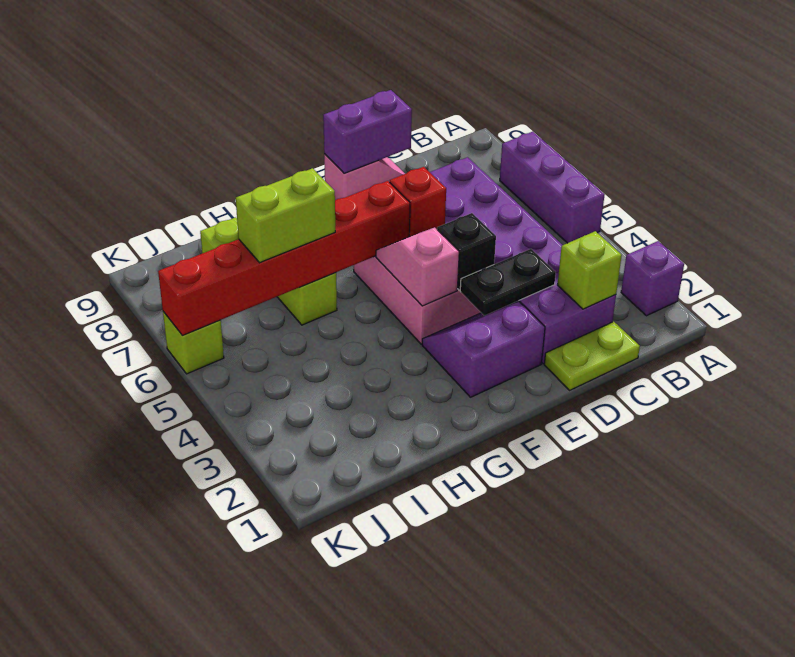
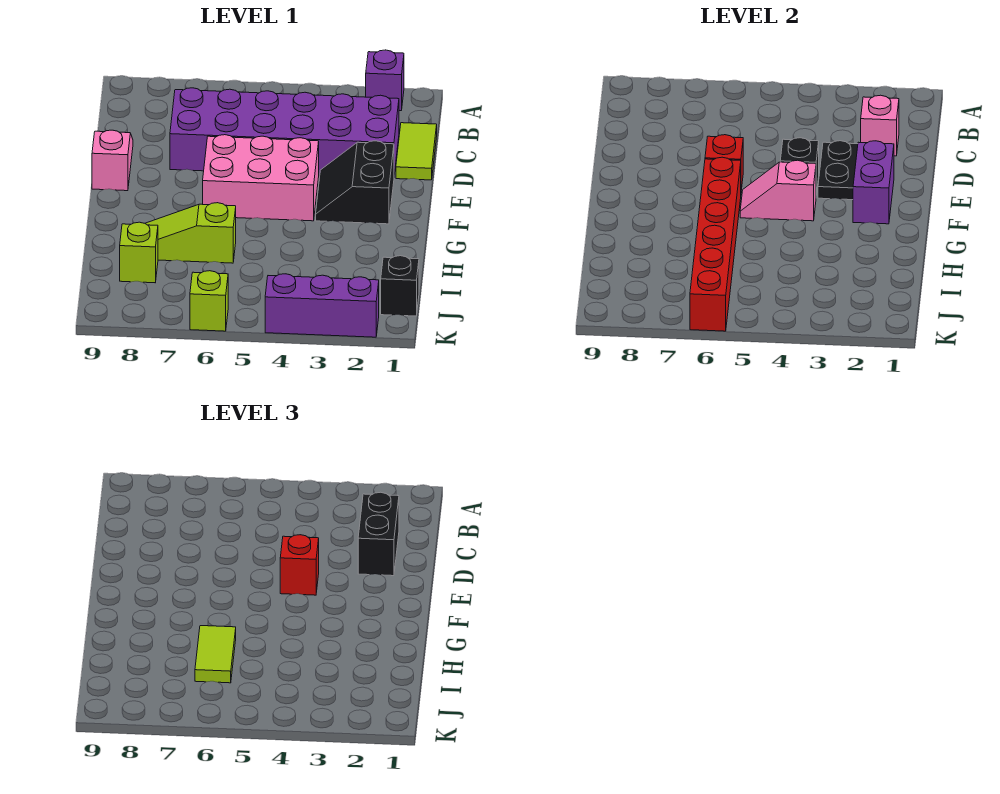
purple brick A5:A7 level 1 -> purple brick K2:K4 level 1
lime plate C1:D1 level 1 -> lime tile C1:D1 level 1
lime brick C2 level 2 -> pink brick C2 level 2
none -> black brick C2:D2 level 3
purple brick D9:E9 level 2 -> purple brick E2:F2 level 2
purple slope E2:F3 level 1 top 2 -> black slope E2:F3 level 1 top 2
none -> red brick E4 level 3
lime brick H6:I6 level 3 -> lime tile H6:I6 level 3
none -> black brick J1 level 1

